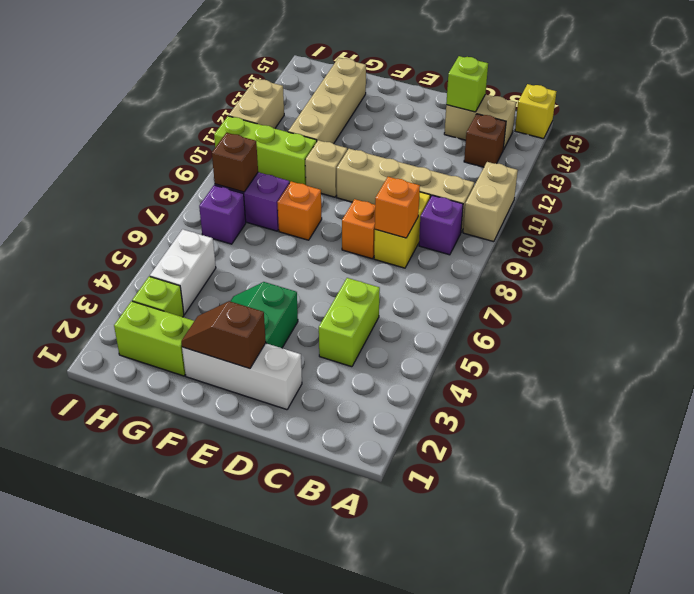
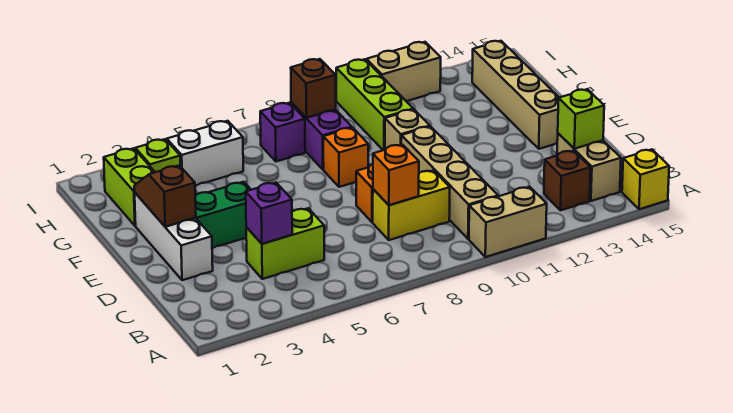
purple brick B9 level 1 -> purple brick C4 level 2
tan brick G11:G14 level 1 -> tan brick E14:H14 level 1

